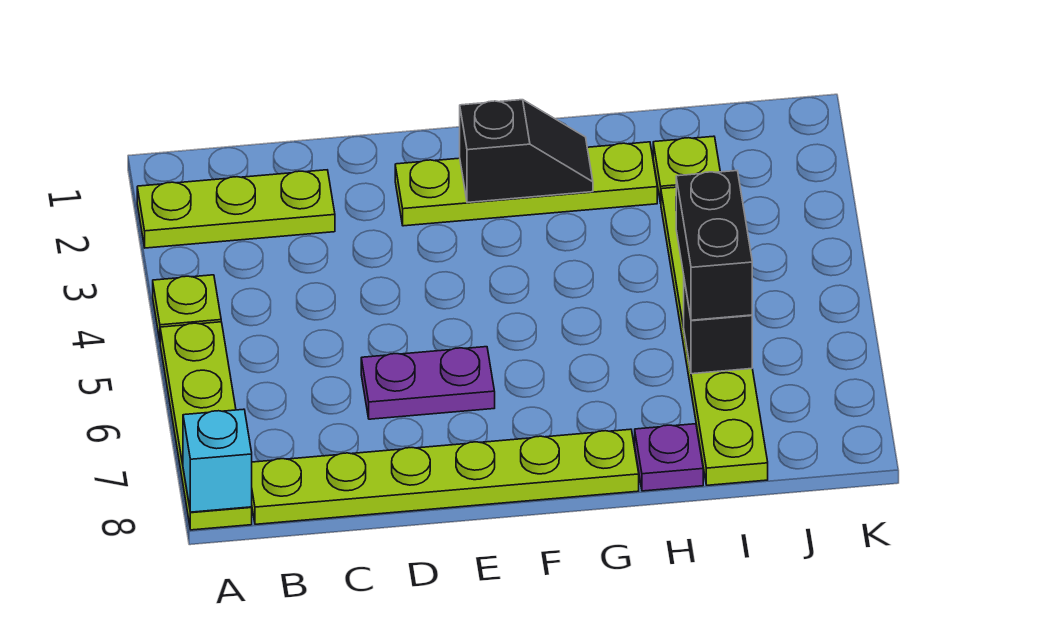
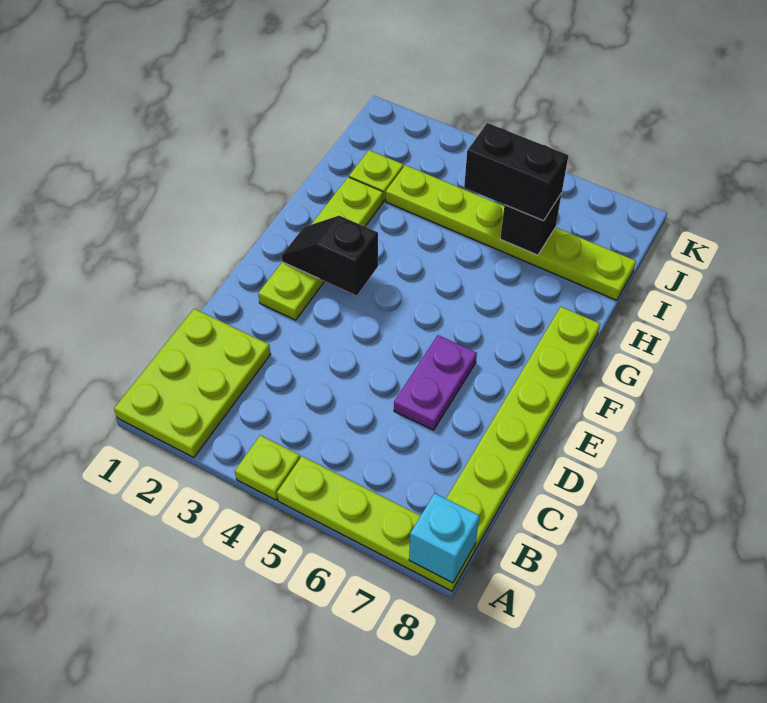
lime plate A2:C2 level 1 -> lime plate A1:C2 level 1
black slope F2:G2 level 2 top F -> black slope F2:F3 level 2 top 3
purple plate H8 level 1 -> none

